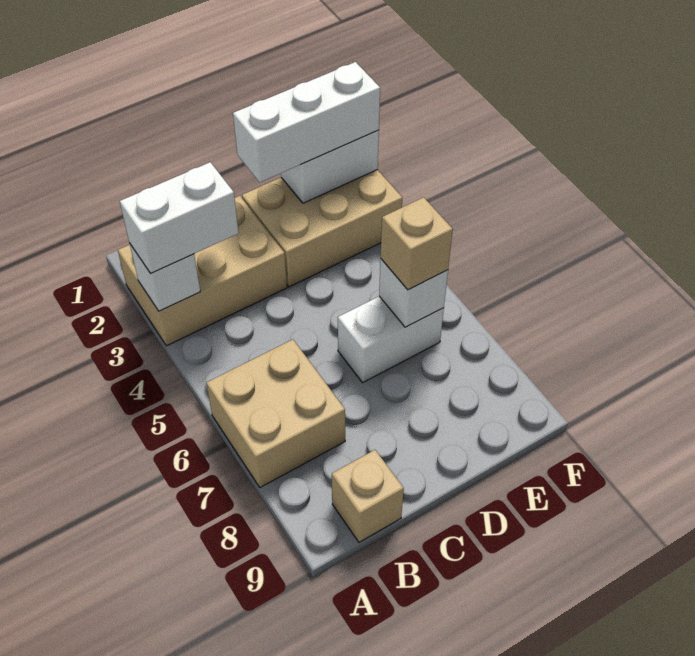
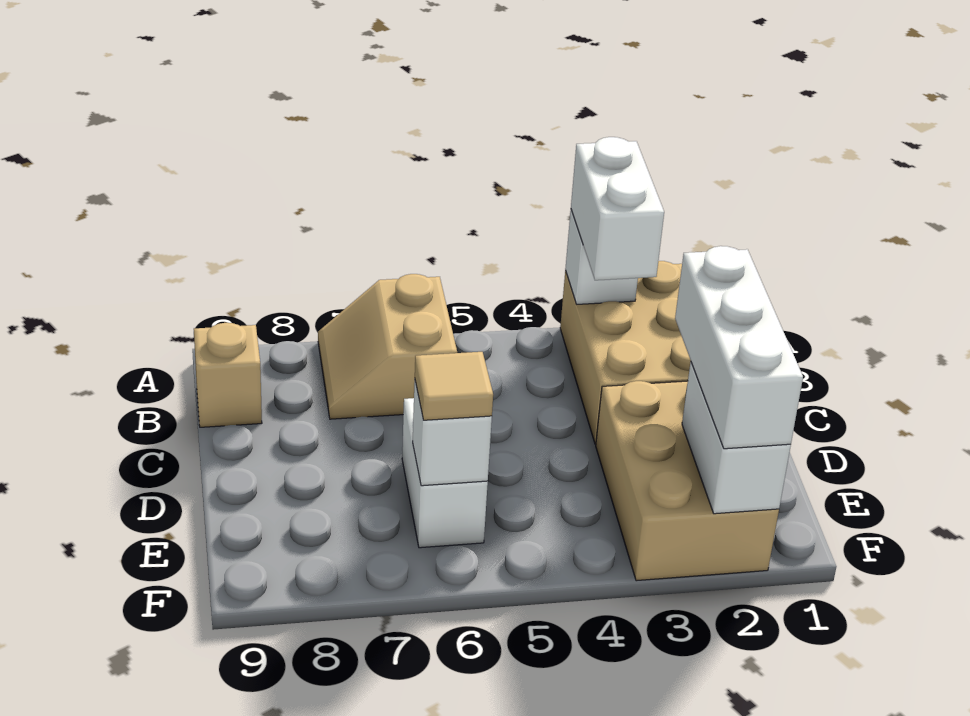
tan brick A6:B7 level 1 -> tan slope A6:B7 level 1 top 6
tan brick E6 level 3 -> tan tile E6 level 3

